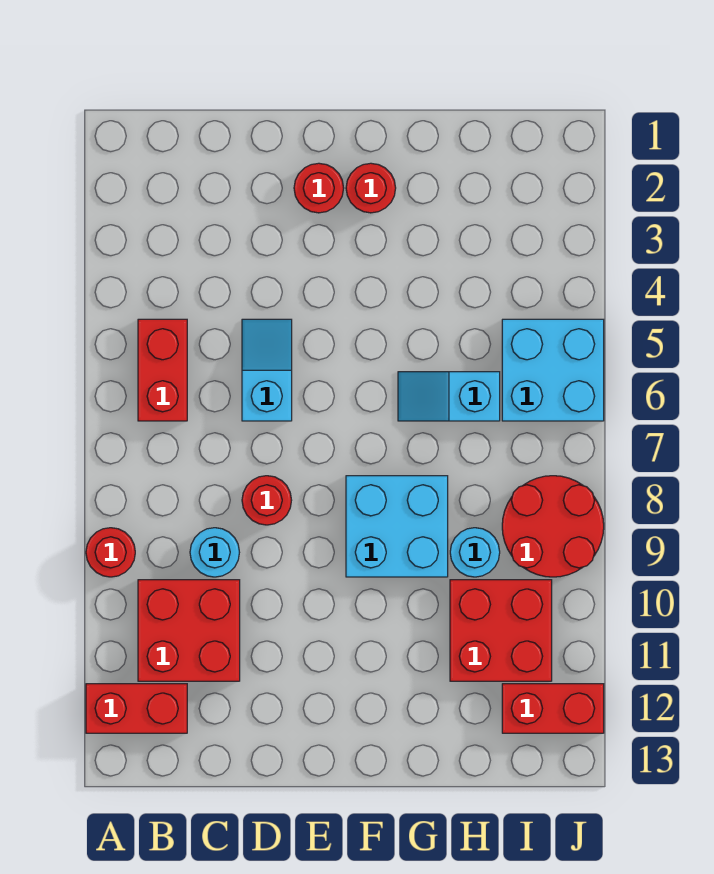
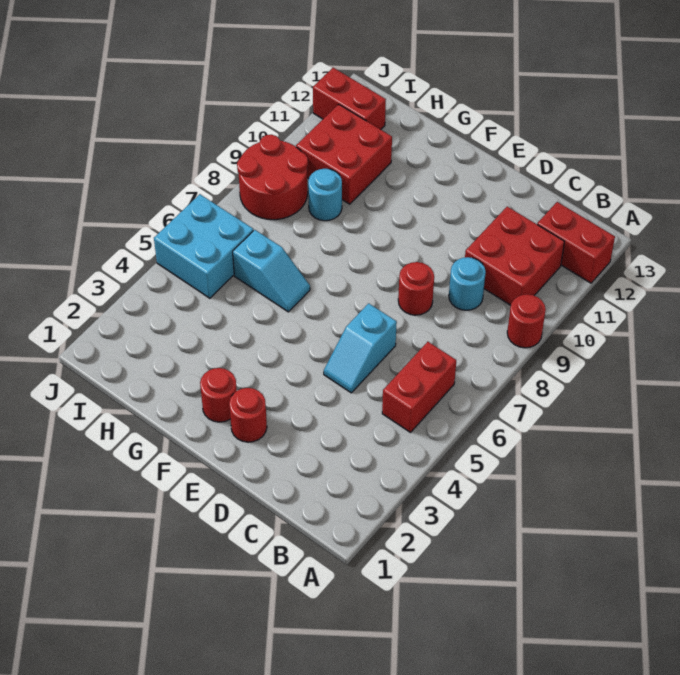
cyan brick F8:G9 level 1 -> none

